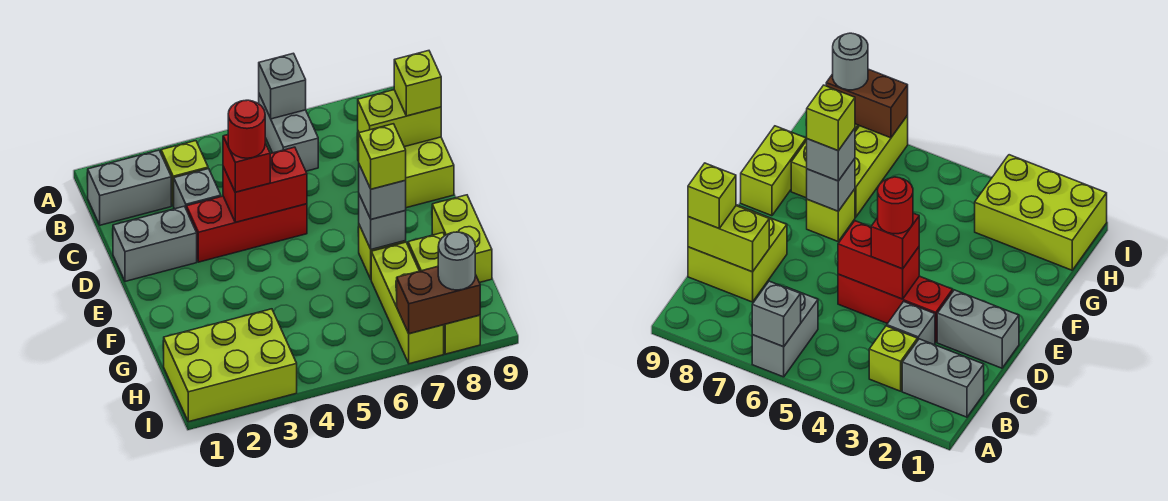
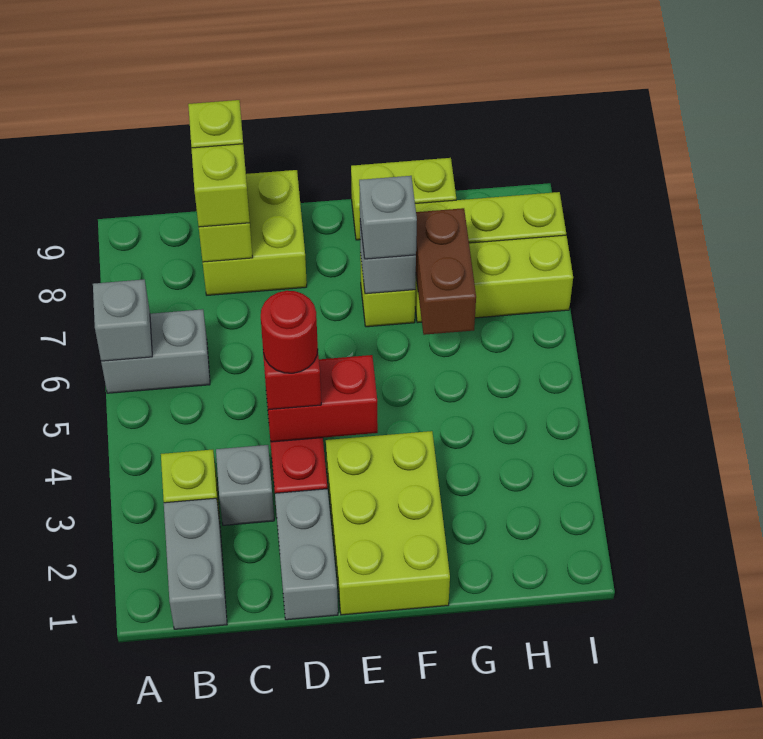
red brick D4:D5 level 2 -> red brick D4:E4 level 2
lime brick F7 level 4 -> lime brick C8 level 3
lime brick H1:I3 level 1 -> lime brick E1:F3 level 1
brown brick I7:I8 level 2 -> brown brick G6:G7 level 2
grey round brick I8 level 3 -> none

